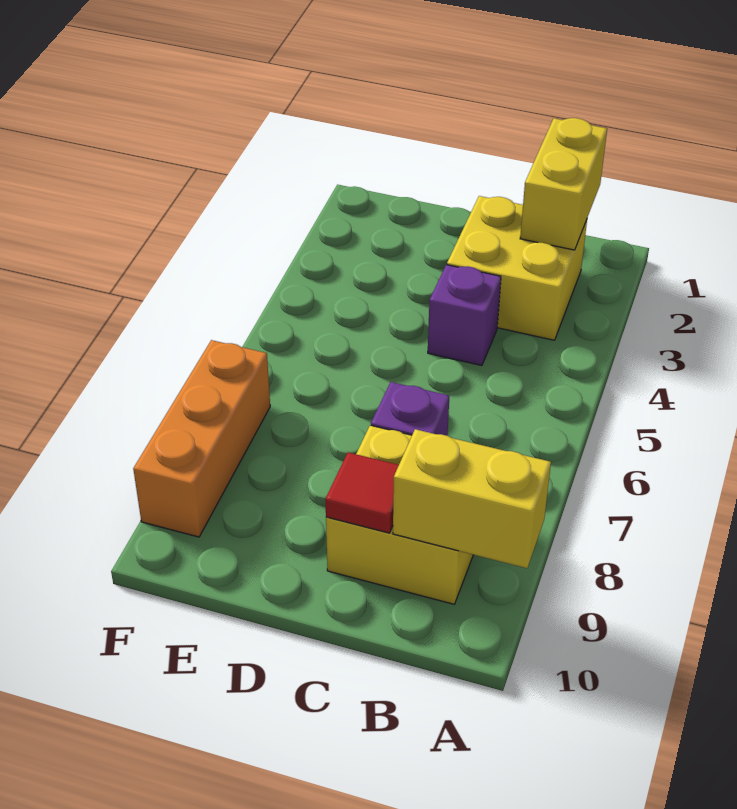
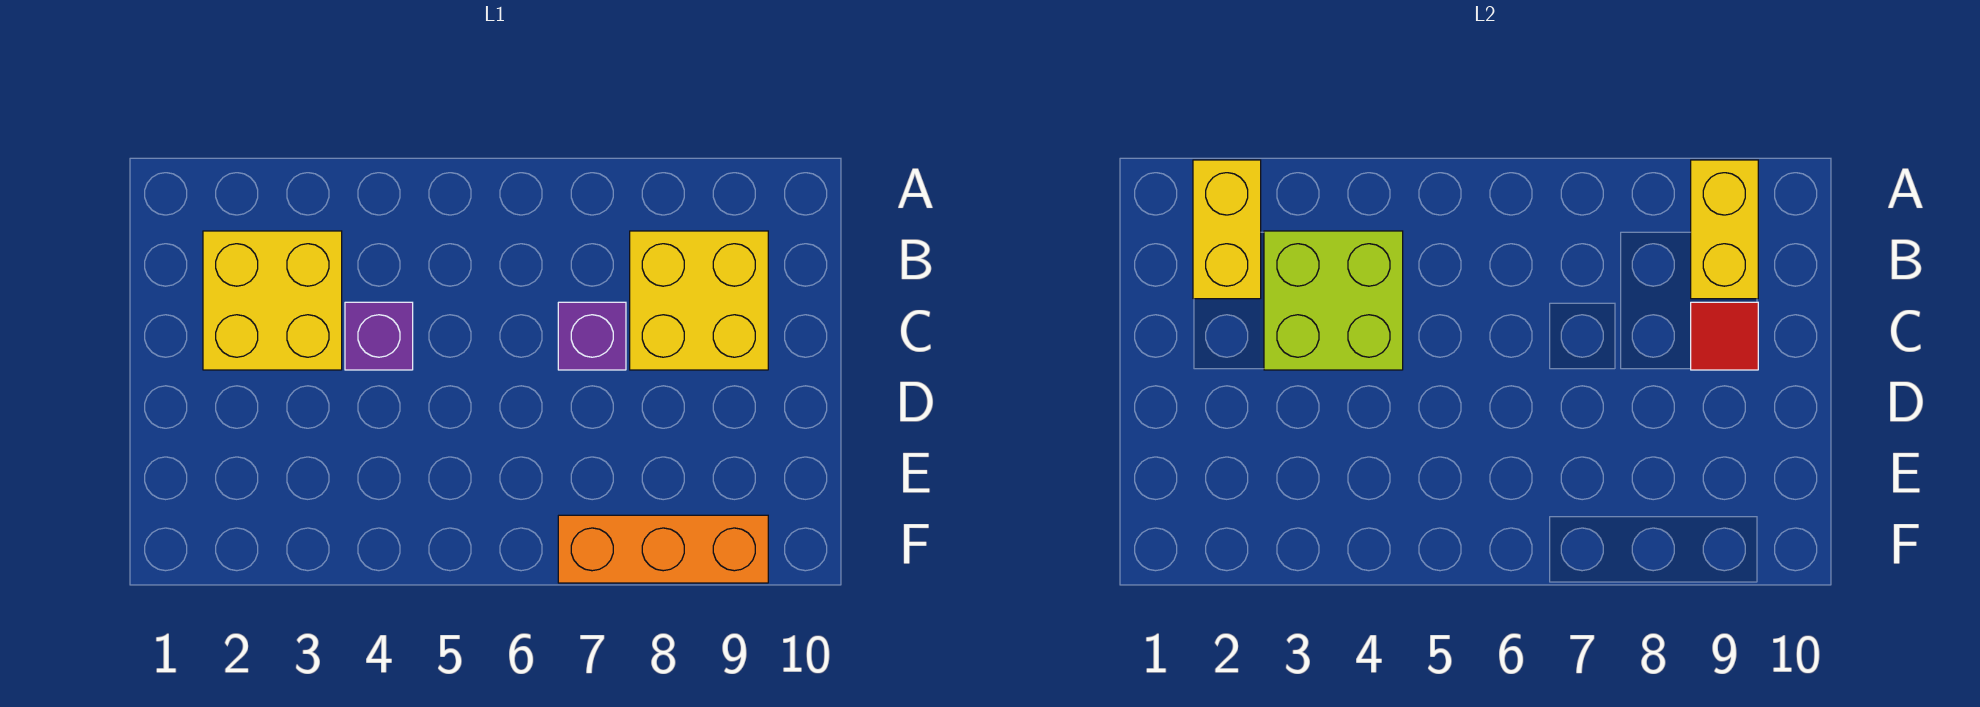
yellow brick B1:B2 level 2 -> yellow brick A2:B2 level 2
none -> lime brick B3:C4 level 2

